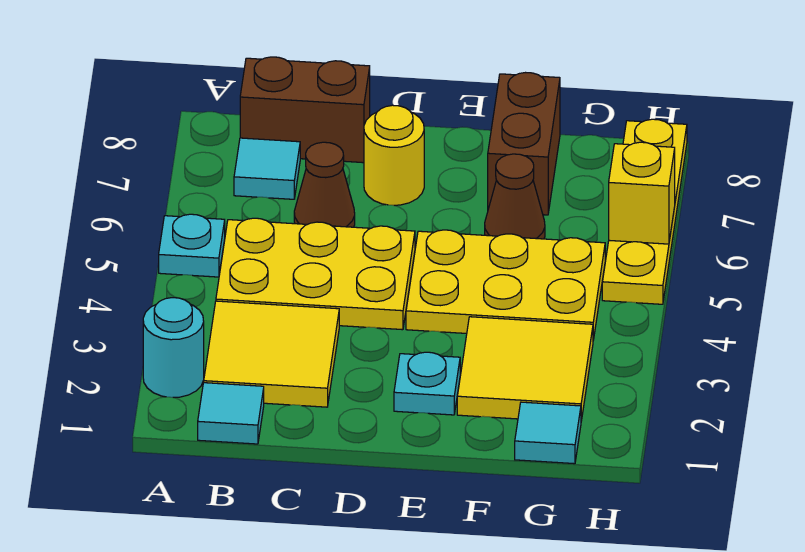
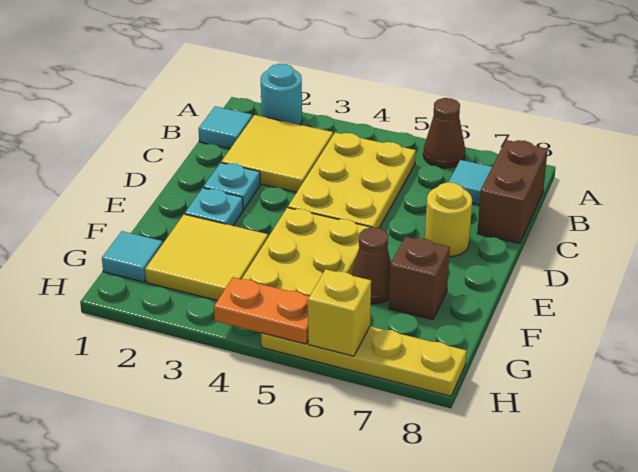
cyan plate A5 level 1 -> cyan plate D2 level 1
brown cone C6 level 1 -> brown cone A6 level 1
brown brick F7:F8 level 1 -> brown brick F7 level 1
none -> orange plate H4:H5 level 2

